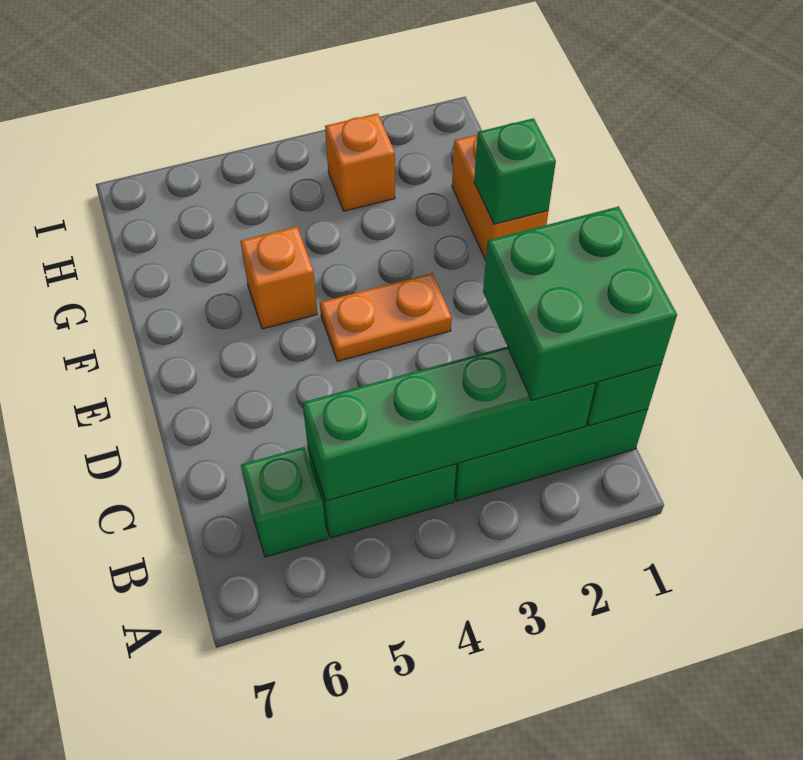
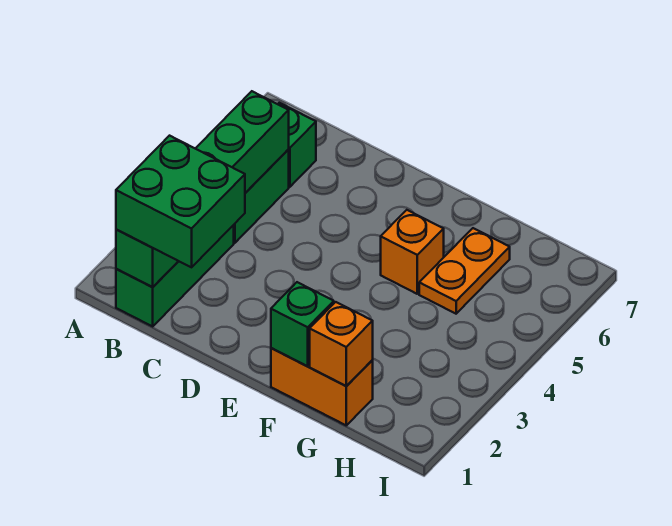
orange plate E3:E4 level 1 -> orange plate G5:G6 level 1
orange brick H3 level 1 -> orange brick G1 level 2

